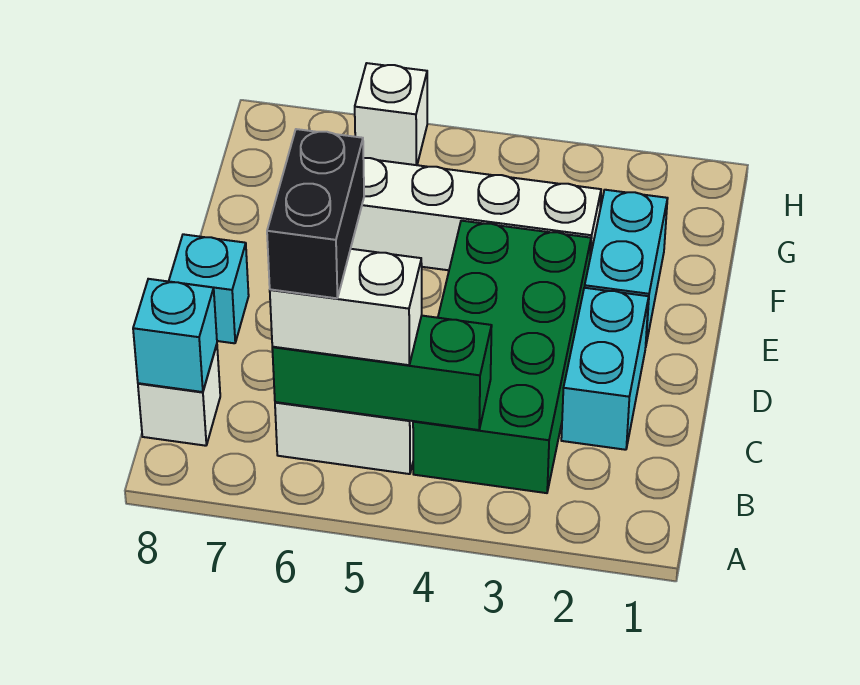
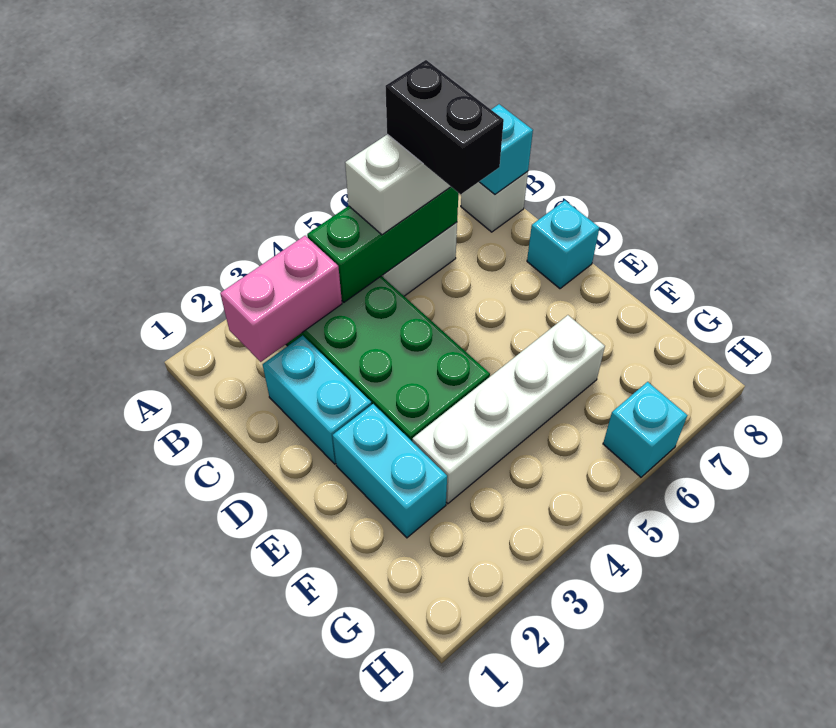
none -> pink brick B2:B3 level 2
white brick H6 level 1 -> cyan brick H6 level 1

